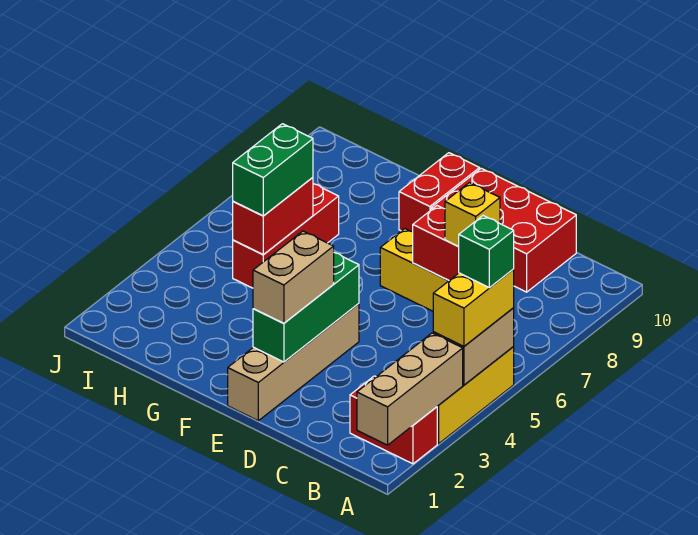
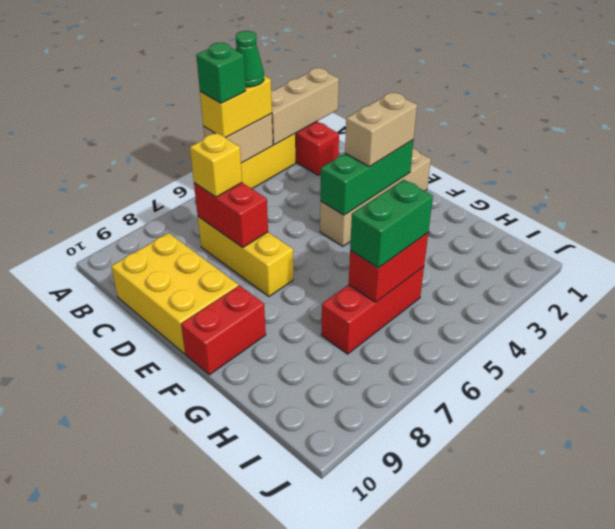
none -> green cone A4 level 4
red brick C9:E10 level 1 -> yellow brick C9:E10 level 1

